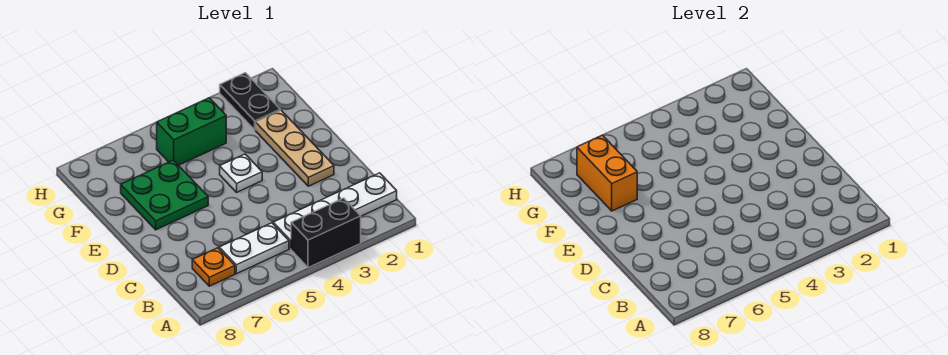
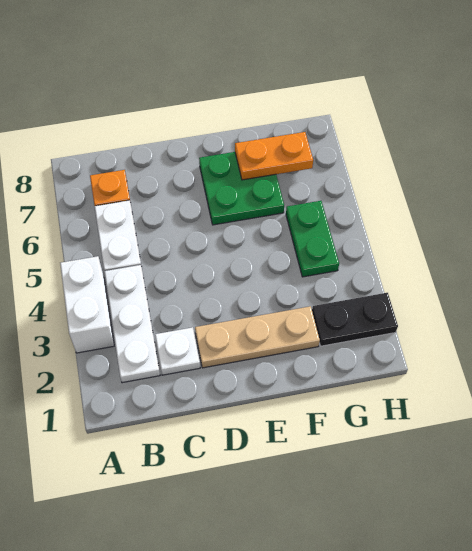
black brick A3:A4 level 1 -> white brick A3:A4 level 1
white plate B1:B4 level 1 -> white plate B2:B4 level 1
white plate E4 level 1 -> white plate C2 level 1
orange brick F7:G7 level 2 -> orange plate F7:G7 level 2
green brick G4:G5 level 1 -> green plate G4:G5 level 1

